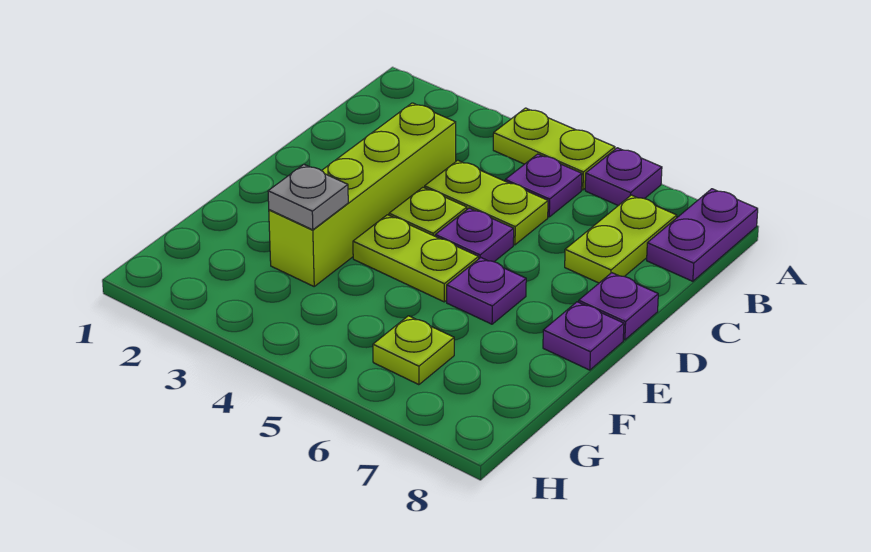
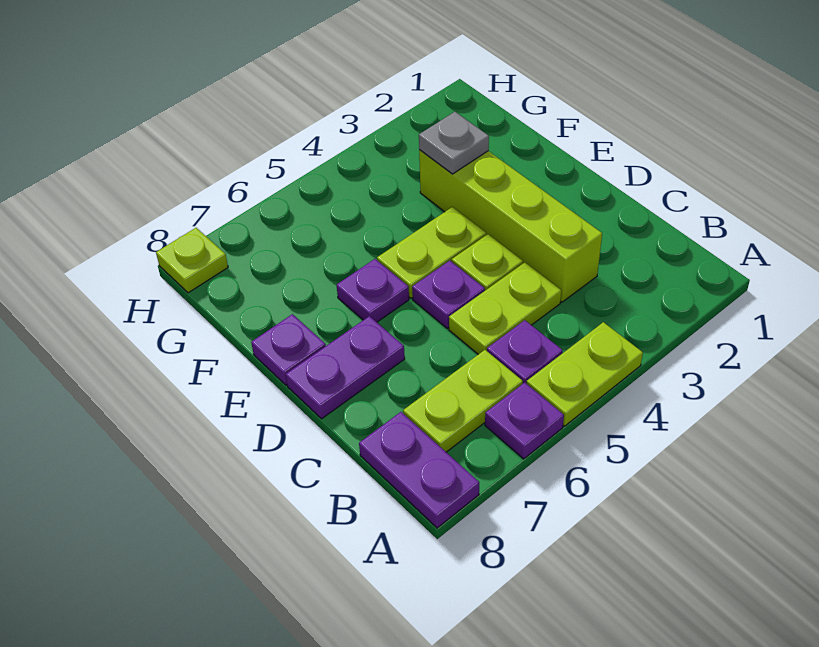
lime plate B7:C7 level 1 -> lime plate B6:B7 level 1
purple plate D8 level 1 -> purple plate D7:D8 level 1
lime plate G6 level 1 -> lime plate H8 level 1

